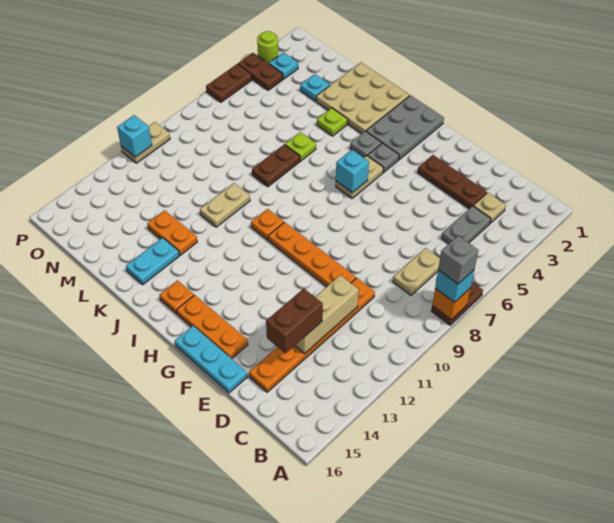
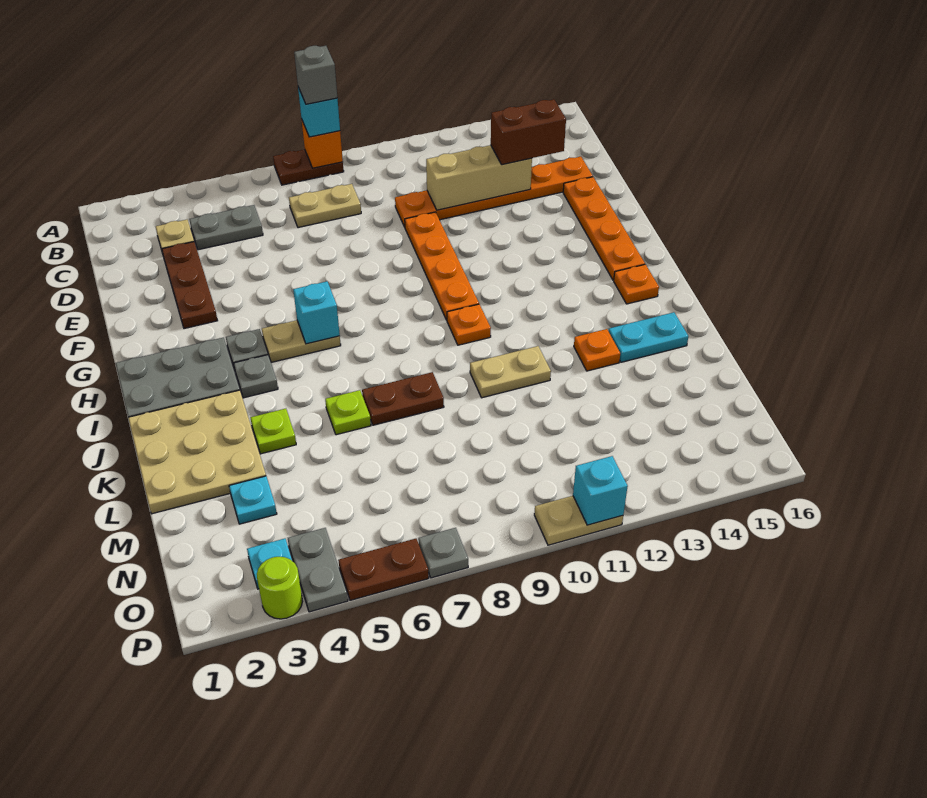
cyan plate E16:G16 level 1 -> none
orange plate F15:H15 level 1 -> orange plate E15:H15 level 1
orange plate K13:L13 level 1 -> orange plate K13 level 1
brown plate O4:P4 level 1 -> grey plate O4:P4 level 1
none -> grey plate P7 level 1

